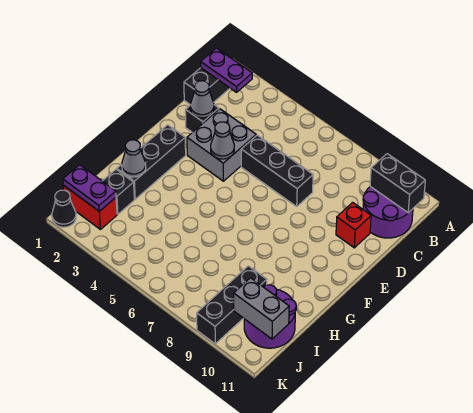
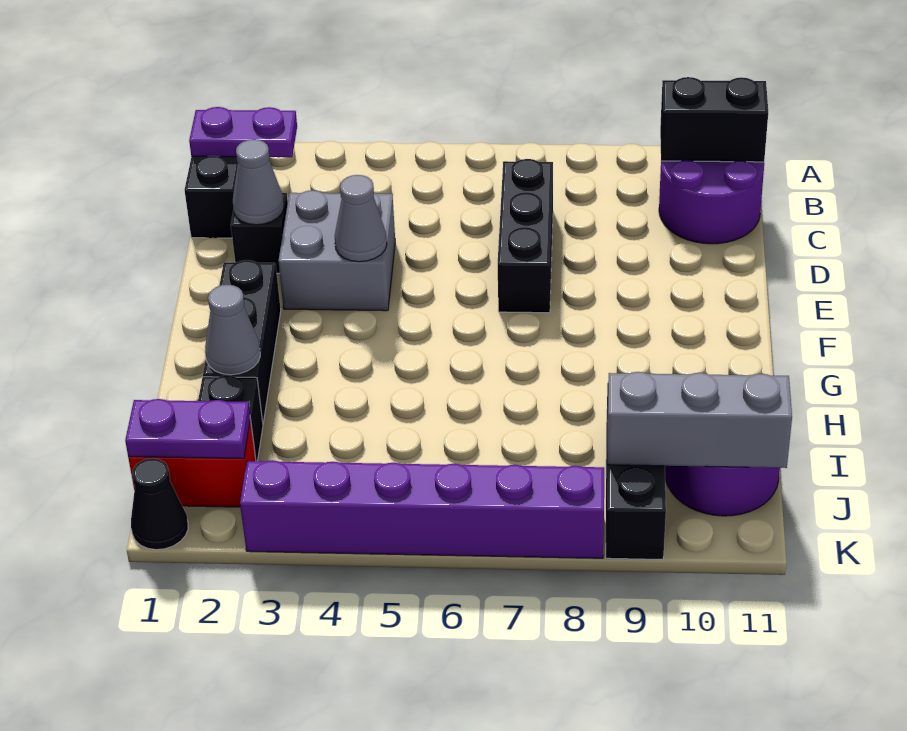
black brick D5:D7 level 1 -> black brick C7:E7 level 1
red brick D10 level 1 -> none
grey brick J10:J11 level 2 -> grey brick J9:J11 level 2
none -> purple brick K3:K8 level 1

